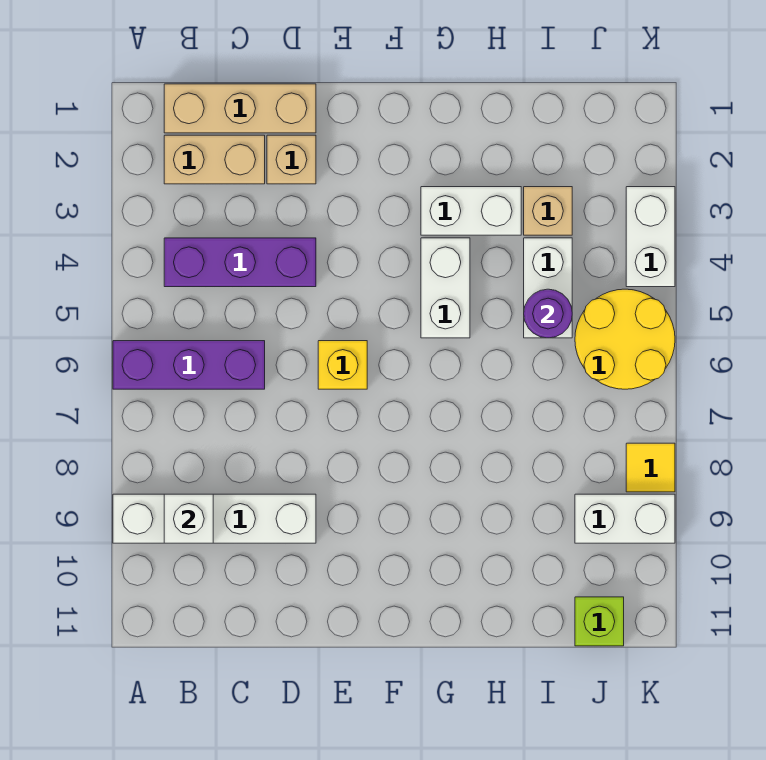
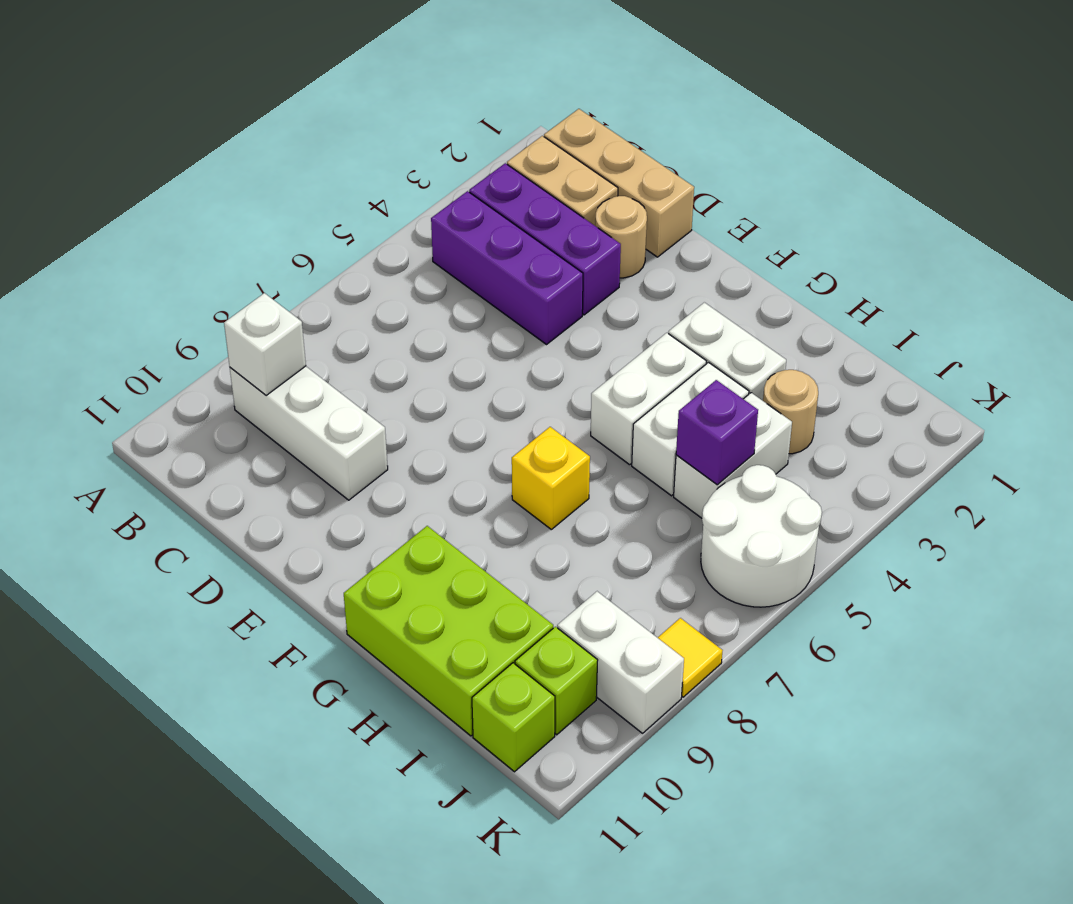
purple brick A6:C6 level 1 -> purple brick B3:D3 level 1
white brick A9:D9 level 1 -> white brick B9:D9 level 1
tan brick D2 level 1 -> tan round brick D2 level 1
yellow brick E6 level 1 -> yellow brick G7 level 1
none -> lime brick G10:I11 level 1
tan brick I3 level 1 -> tan round brick I3 level 1
purple round brick I5 level 2 -> purple brick I5 level 2
yellow round brick J5:K6 level 1 -> white round brick J5:K6 level 1
none -> lime brick J10 level 1
white brick K3:K4 level 1 -> white brick H4:H5 level 1

